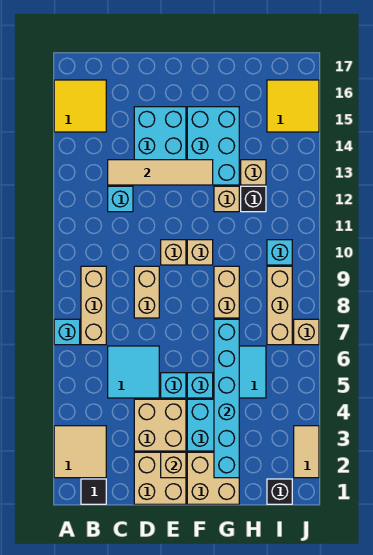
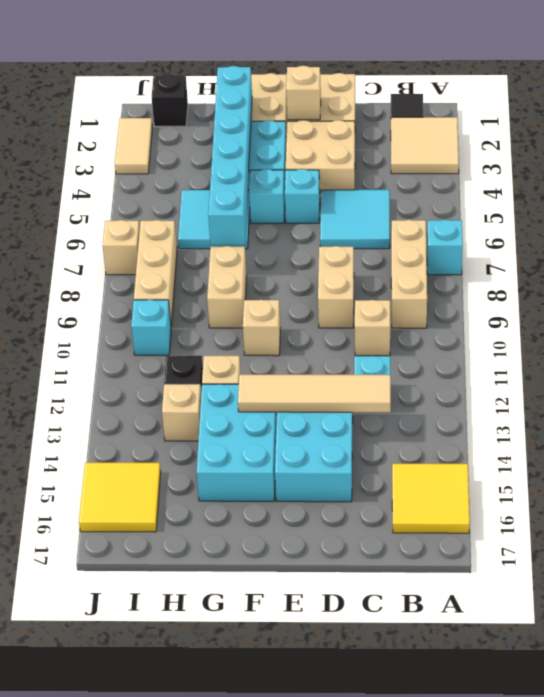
tan brick E10 level 1 -> tan brick C10 level 1

